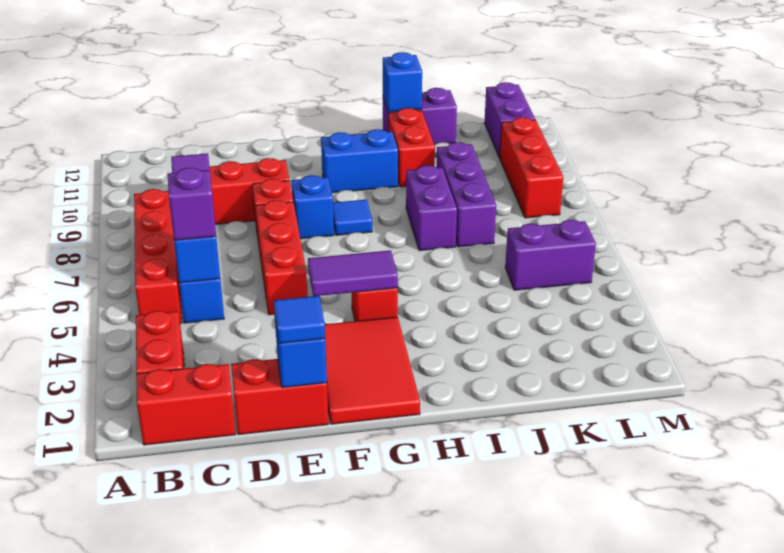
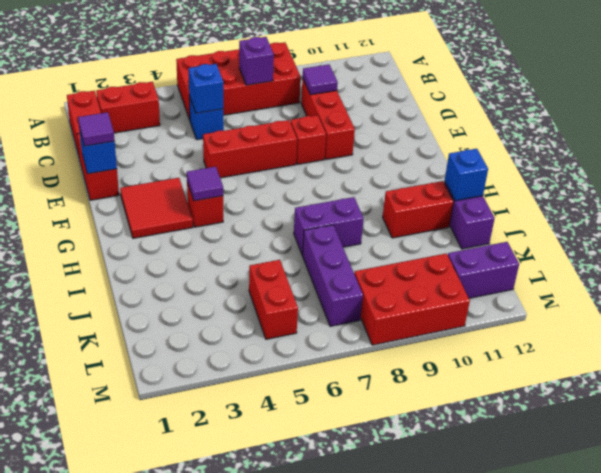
red brick B5:B8 level 1 -> red brick A5:B8 level 1
purple brick C5 level 3 -> purple brick B7 level 2
blue tile E1 level 3 -> purple tile E1 level 3
red tile F1:G3 level 1 -> red tile F2:G3 level 1
purple tile F4:G4 level 2 -> purple tile G4 level 2
blue brick F8 level 1 -> none
blue tile G8 level 1 -> none
blue brick G10:H10 level 1 -> none
purple brick J7:J9 level 1 -> purple brick J7:L7 level 1
purple brick K5:L5 level 1 -> red brick K5:L5 level 1
red brick L8:L10 level 1 -> red brick L8:M10 level 1

